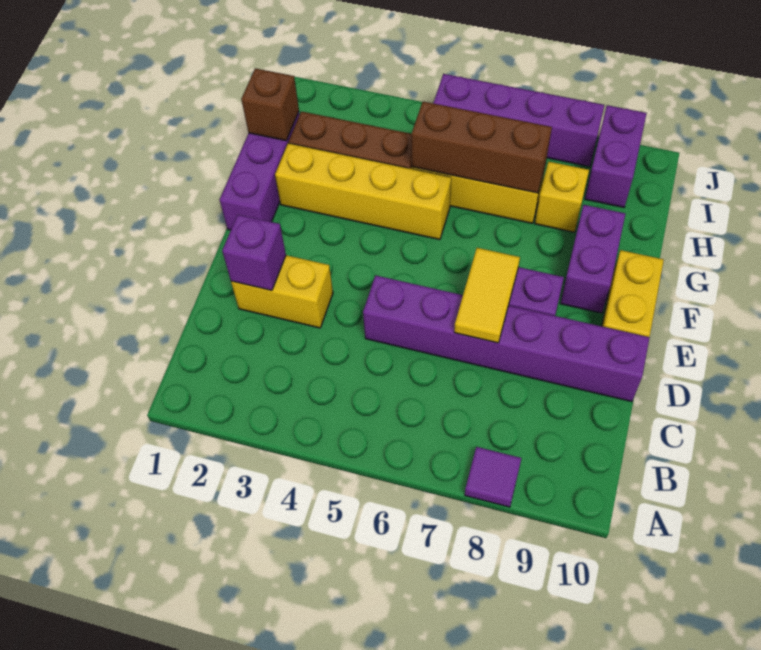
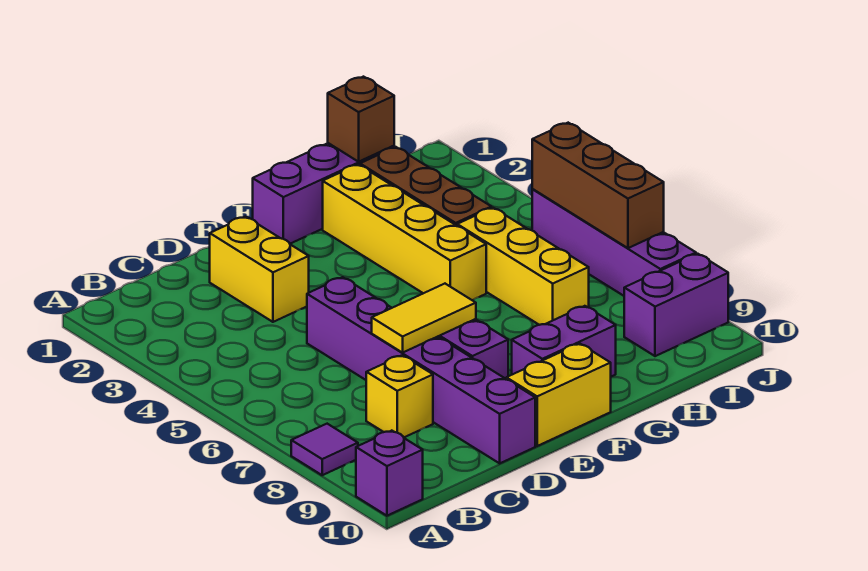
purple brick D2 level 2 -> purple brick A10 level 1
brown brick H5:H7 level 2 -> brown brick J5:J7 level 2
yellow brick H8 level 1 -> yellow brick C8 level 1

